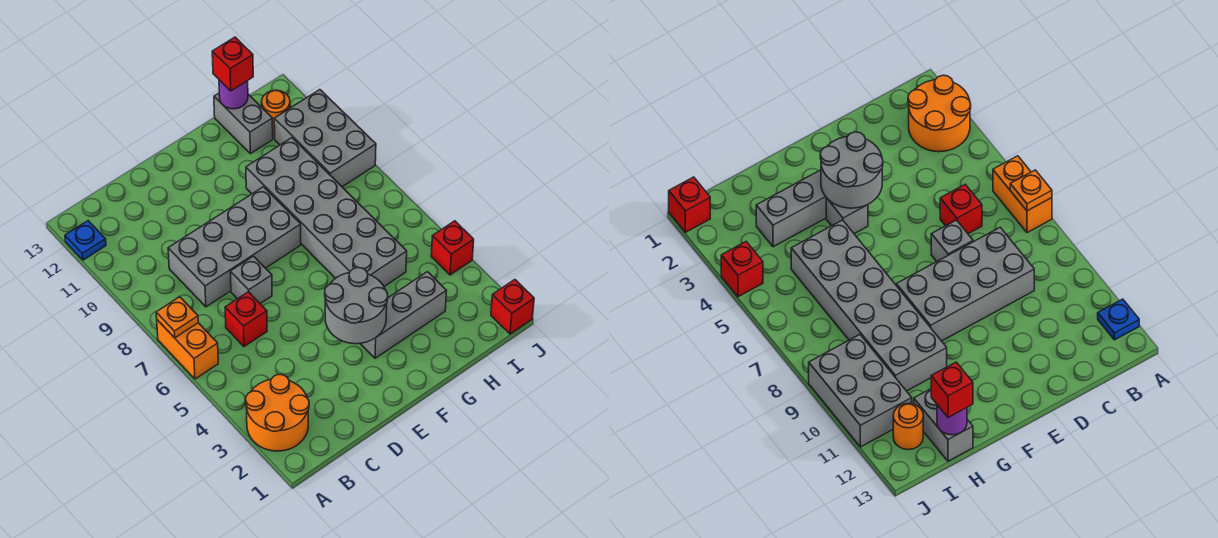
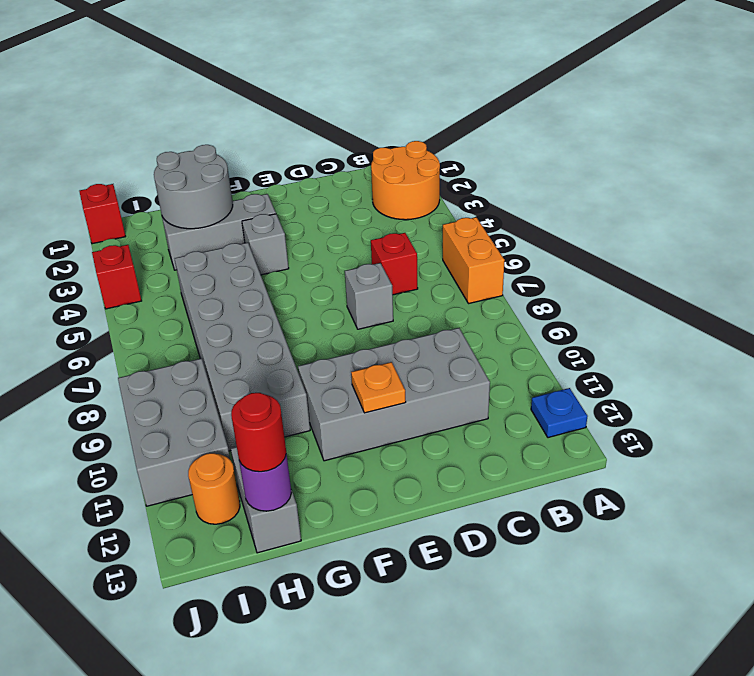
orange plate A7 level 2 -> orange plate E11 level 2
grey brick C8:F9 level 1 -> grey brick C10:F11 level 1
grey round brick E3:F4 level 2 -> grey round brick G2:H3 level 2
red brick H13 level 3 -> red round brick H13 level 3

